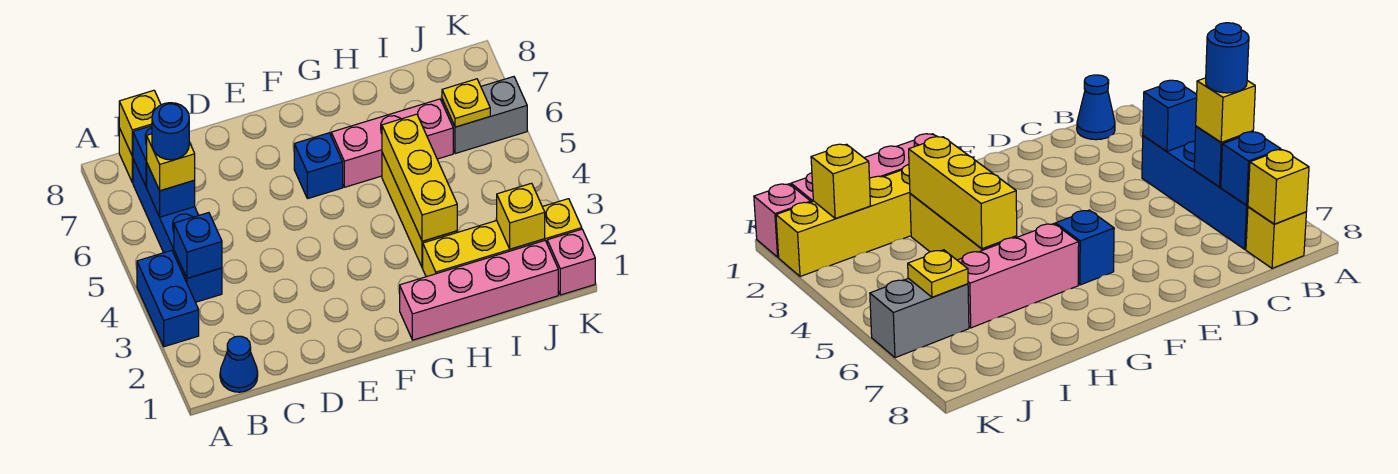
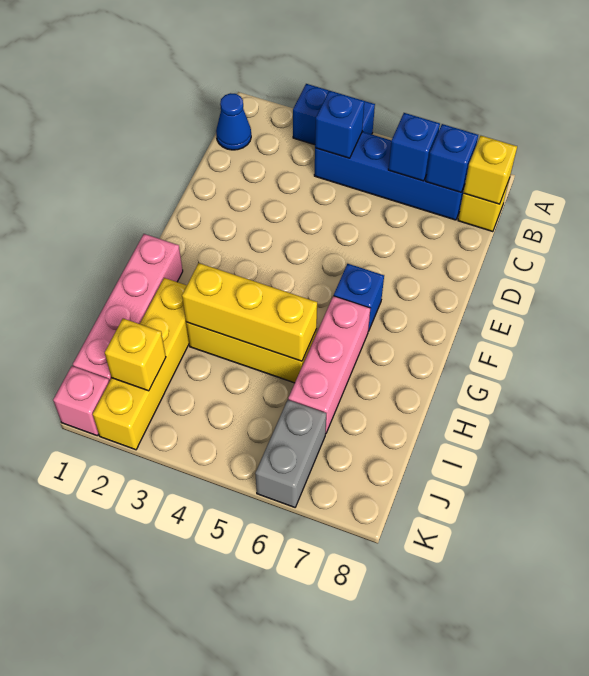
yellow brick B6 level 3 -> none
blue round brick B6 level 4 -> none
yellow plate J6 level 2 -> none

